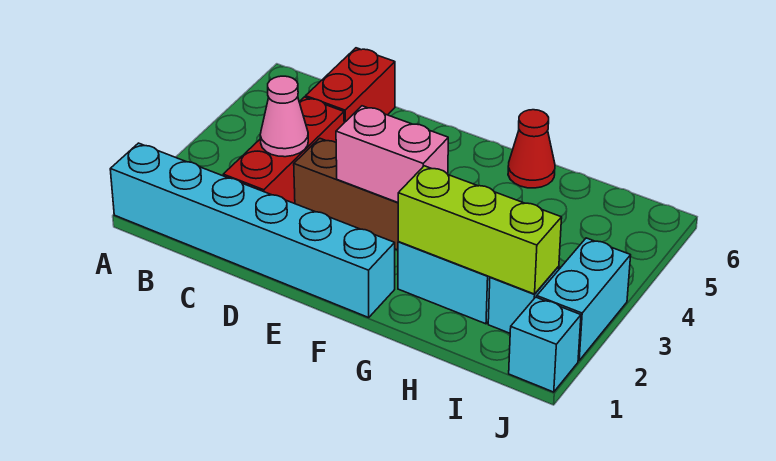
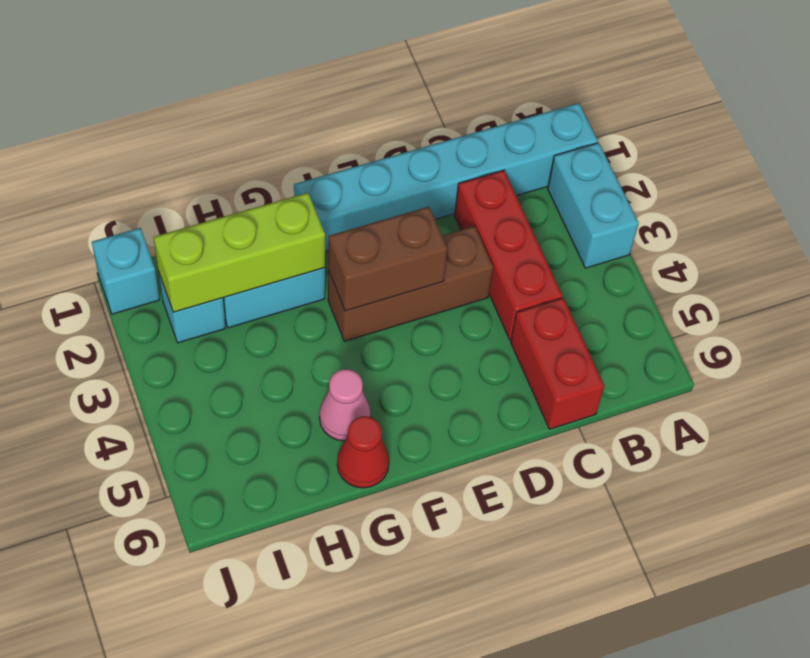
pink cone C3 level 2 -> pink cone G5 level 1
pink brick E3:F3 level 2 -> brown brick E3:F3 level 2
cyan brick J2:J3 level 1 -> cyan brick A2:A3 level 1

